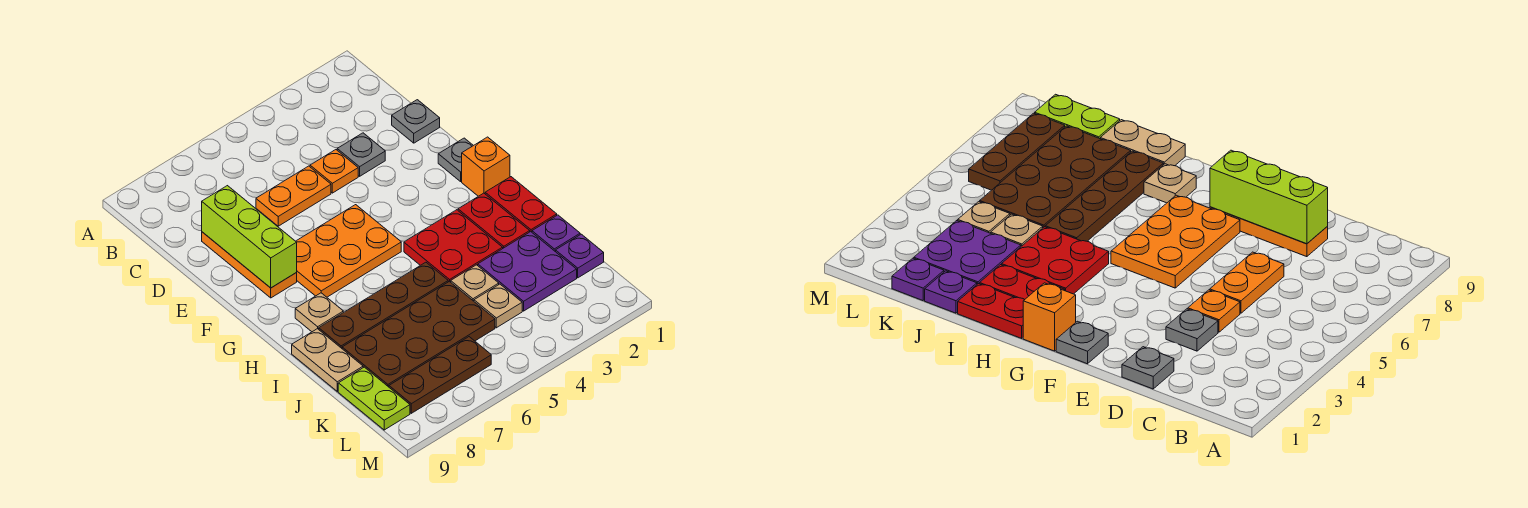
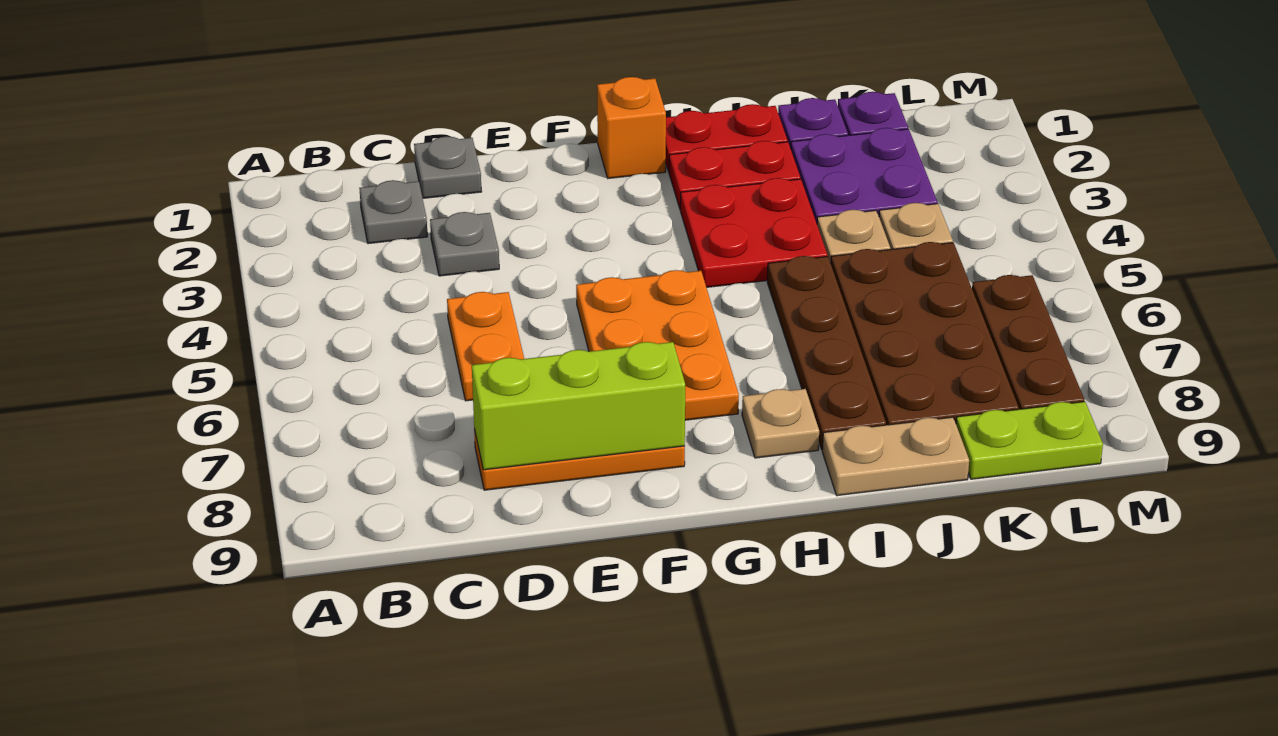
orange plate D4 level 1 -> none
grey plate F1 level 1 -> grey plate C2 level 1

